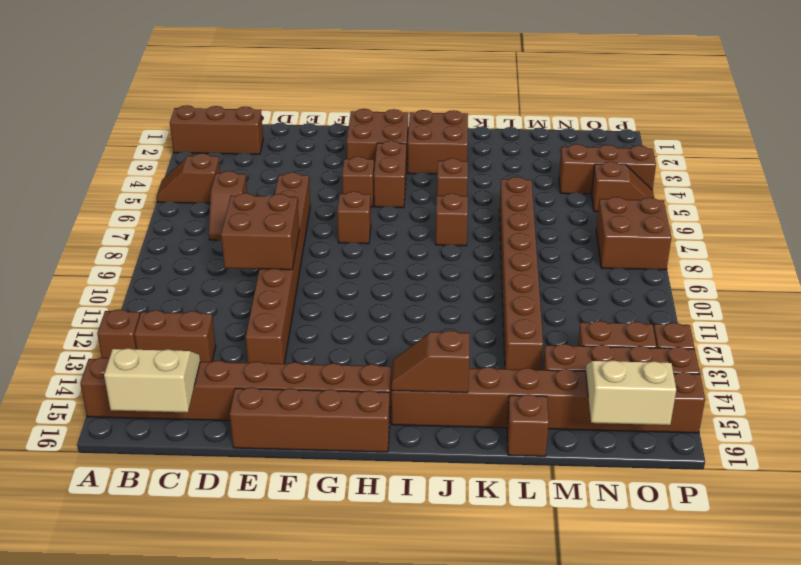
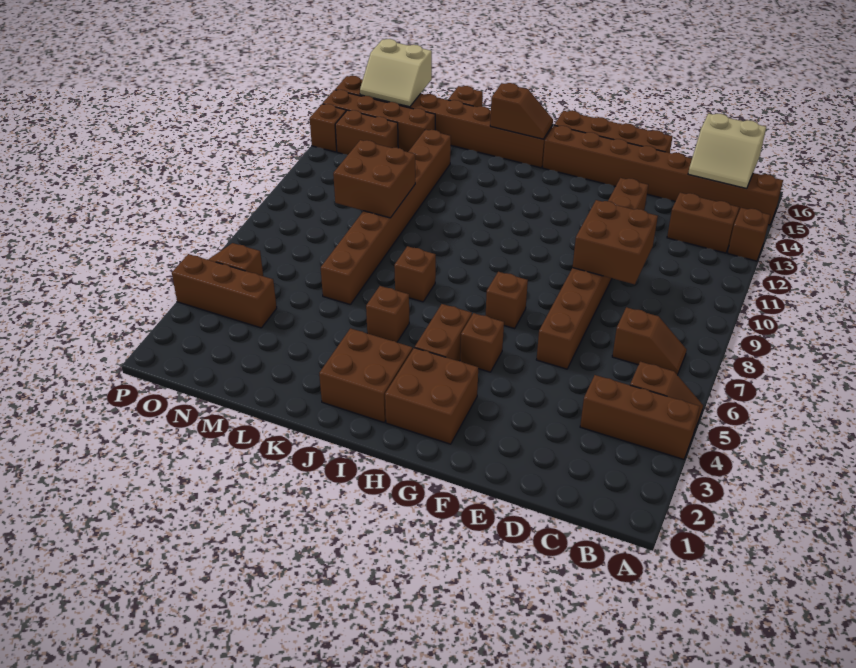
brown brick A2:C2 level 1 -> brown brick A4:C4 level 1
brown slope C6:C7 level 1 top 6 -> brown slope B7:C7 level 1 top C
brown brick O7:P8 level 1 -> brown brick L9:M10 level 2

